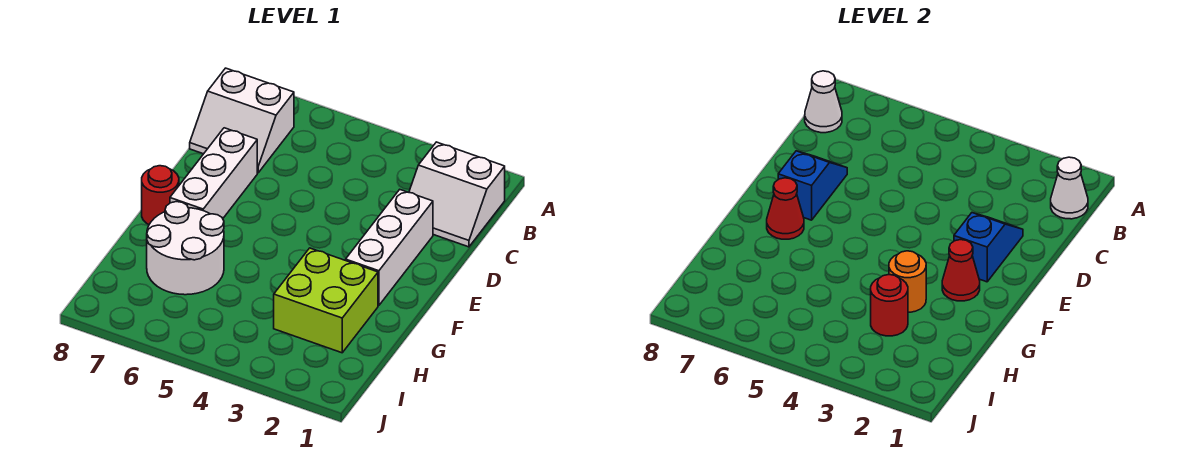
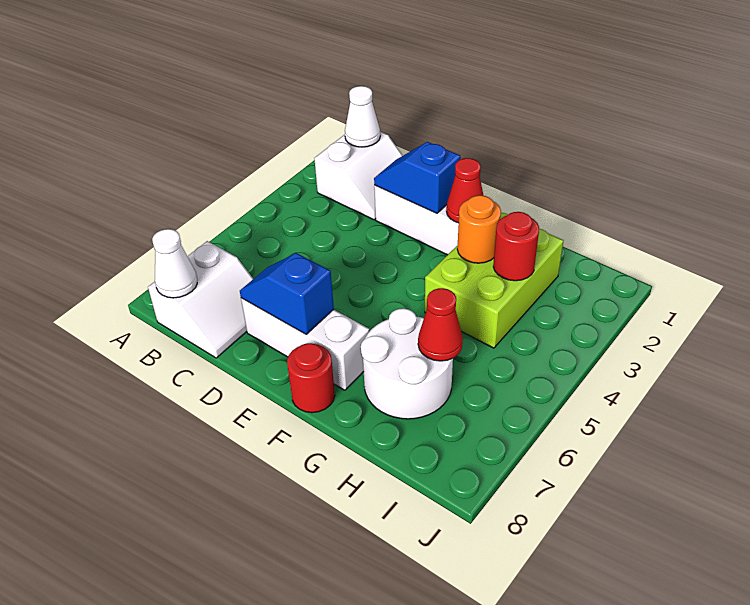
red cone F7 level 2 -> red cone H6 level 2
lime brick G2:H3 level 1 -> lime brick G2:H4 level 1

